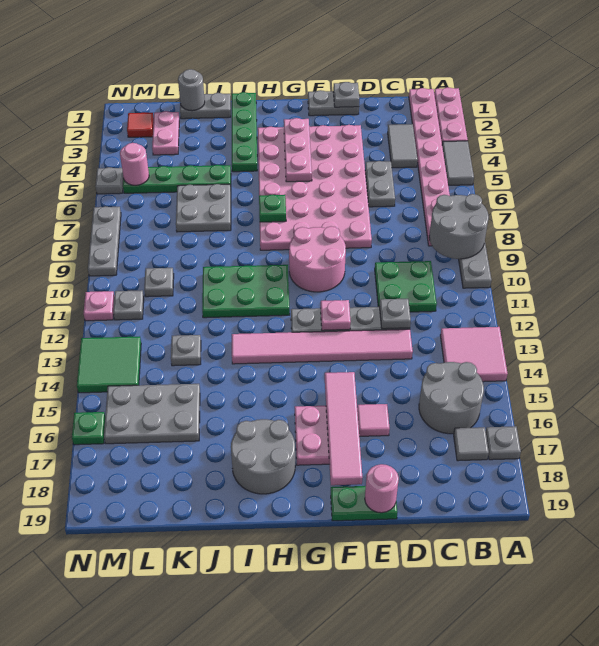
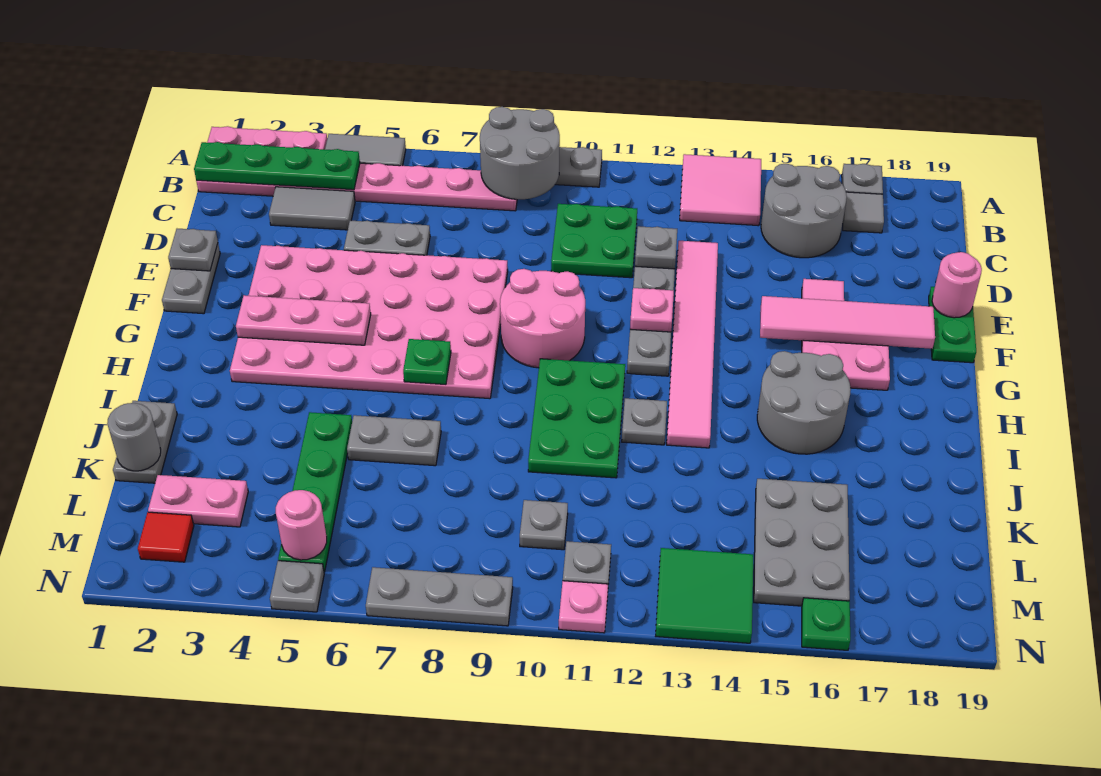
grey round brick H17:I18 level 1 -> grey round brick H15:I16 level 1
green plate I1:I4 level 1 -> green plate B1:B4 level 2
grey plate J6:K7 level 1 -> grey plate J6:J7 level 1
grey plate K13 level 1 -> grey plate I12 level 1

